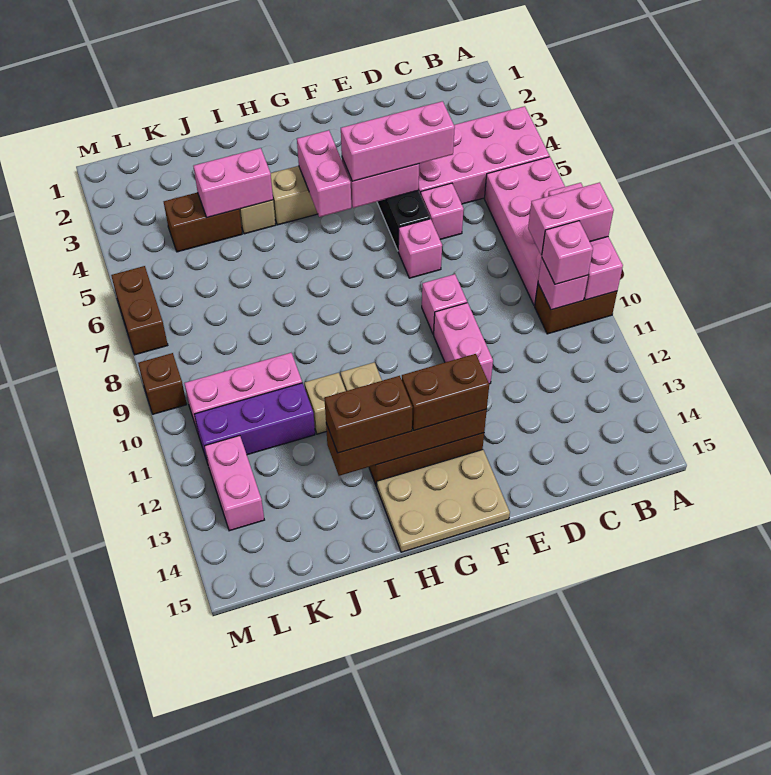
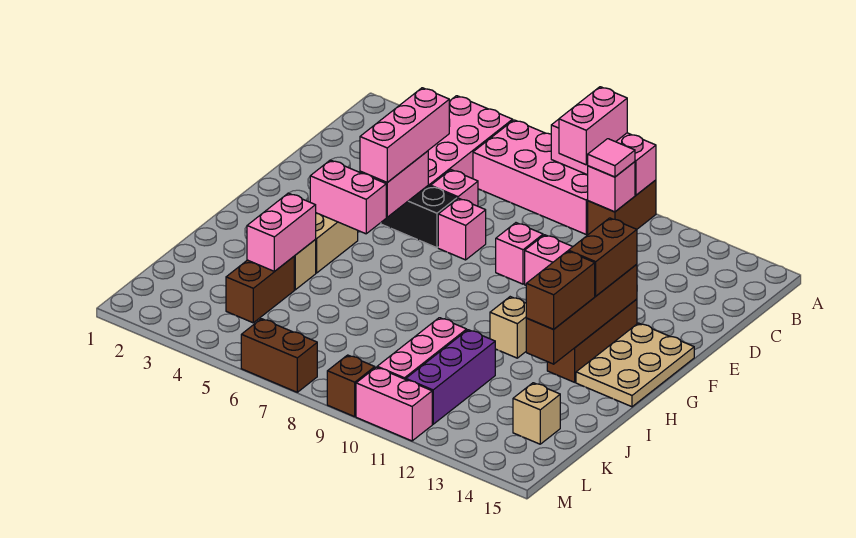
pink brick B10 level 3 -> pink tile B10 level 3
tan brick I11 level 1 -> tan brick K14 level 1
pink brick L12:L13 level 1 -> pink brick M10:M11 level 1

